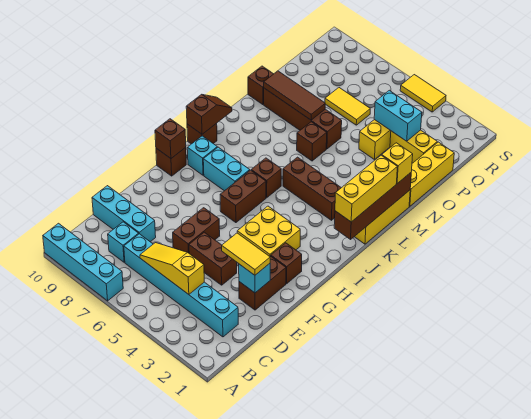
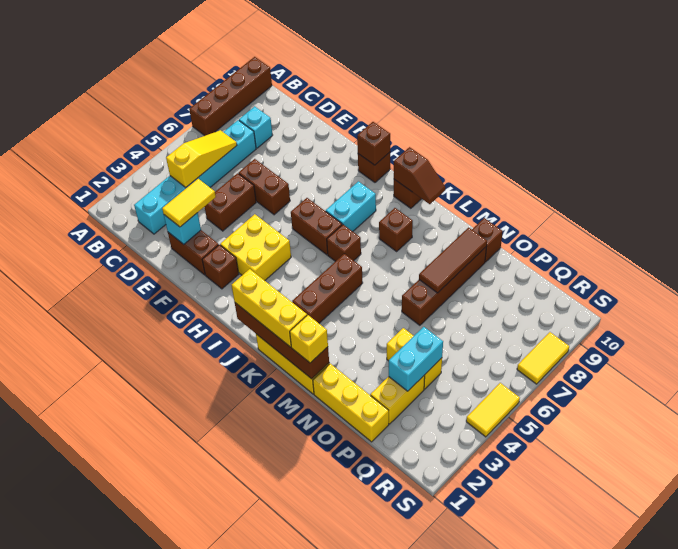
cyan brick A7:A10 level 1 -> brown brick A7:A10 level 1
cyan brick D8:D10 level 1 -> none
cyan brick I9 level 1 -> none
brown brick M6 level 1 -> brown brick K8 level 1
yellow tile P6:P7 level 1 -> yellow tile S7:S8 level 1

